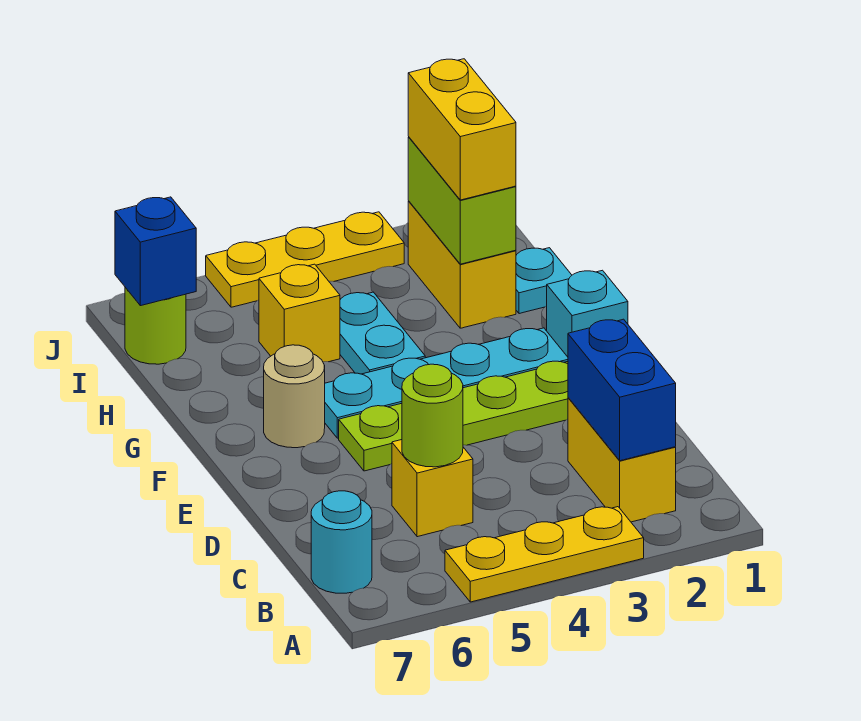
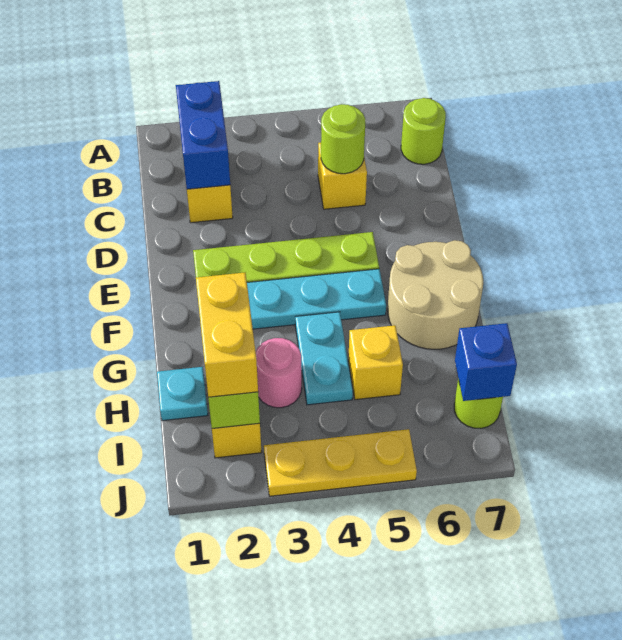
yellow plate A3:A5 level 1 -> none
cyan round brick B7 level 1 -> lime round brick B7 level 1
cyan brick F1 level 1 -> none
tan round brick F6 level 1 -> tan round brick F6:G7 level 1
none -> pink round brick H3 level 1

